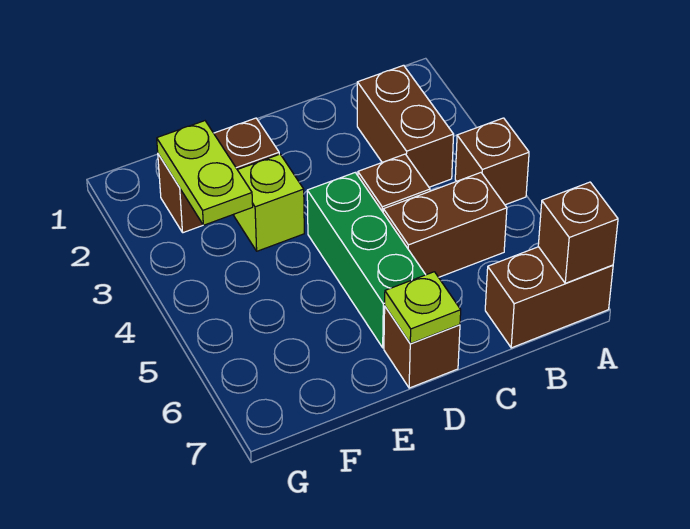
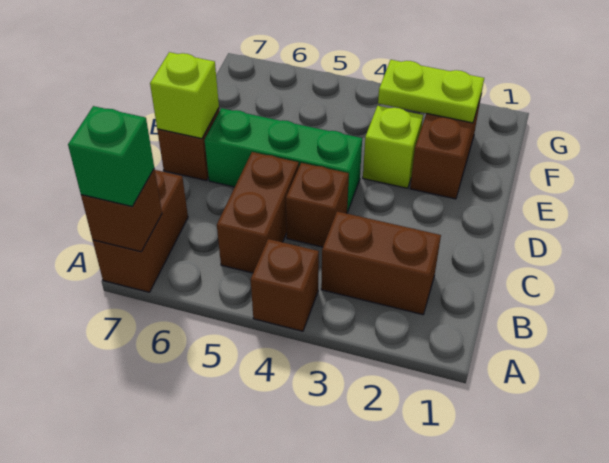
none -> green brick A7 level 3
lime plate D7 level 2 -> lime brick D7 level 2

